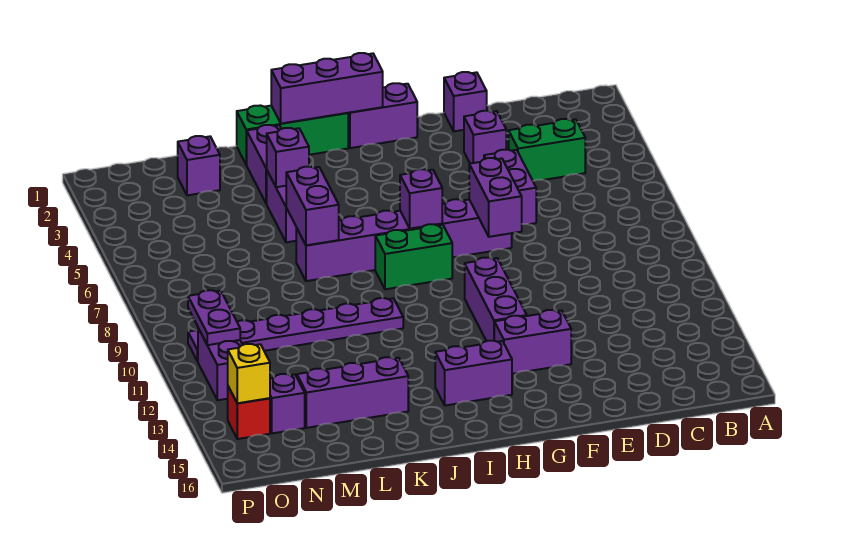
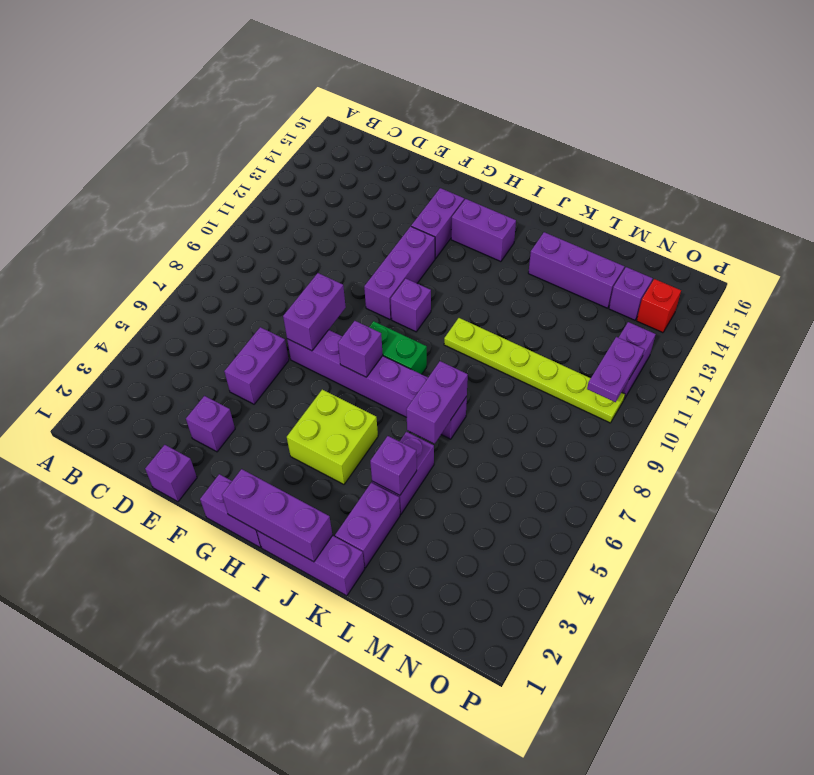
green brick C4:D4 level 1 -> none
purple brick F13:G13 level 1 -> purple brick G13:G14 level 1
none -> lime brick H4:I5 level 1
green brick I1:K1 level 1 -> purple brick I1:K1 level 1
purple plate J10:O10 level 1 -> lime plate J10:O10 level 1
purple brick M2 level 1 -> purple brick H10 level 1
yellow brick O14 level 2 -> none

